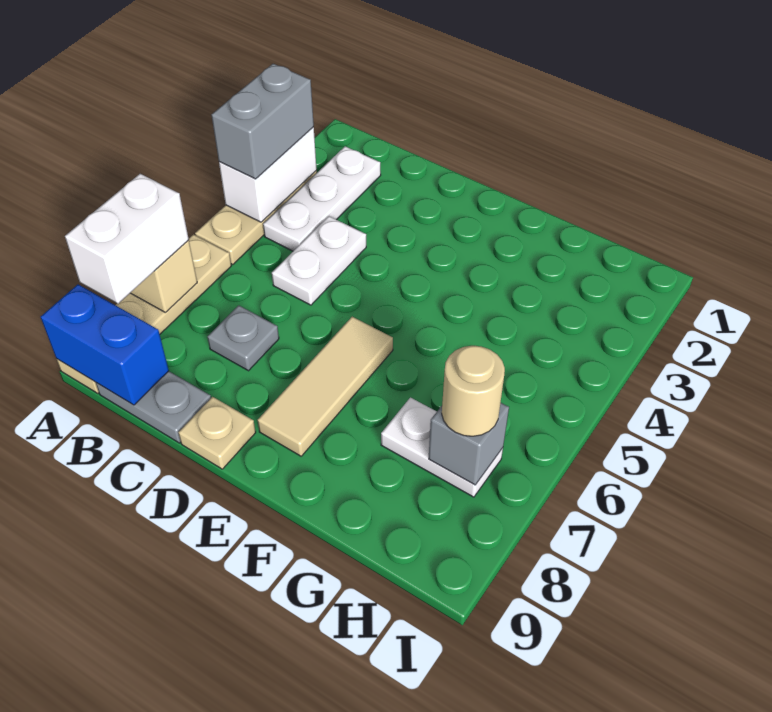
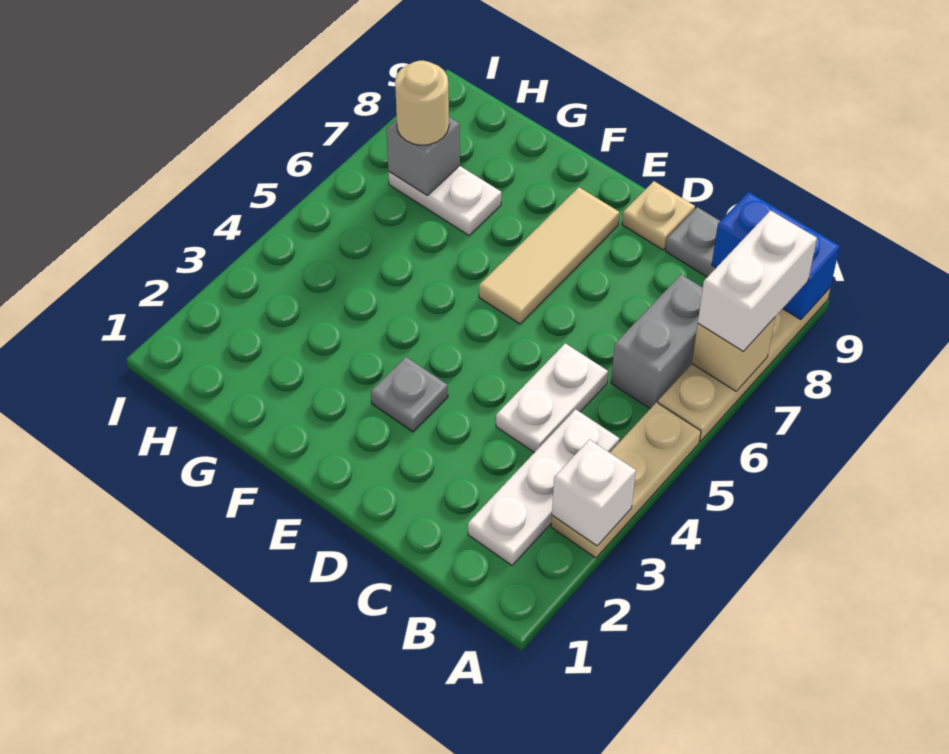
white brick A3:A4 level 2 -> white brick A3 level 2
grey brick A3:A4 level 3 -> grey brick B6:B7 level 1
grey plate C7 level 1 -> grey plate E3 level 1

